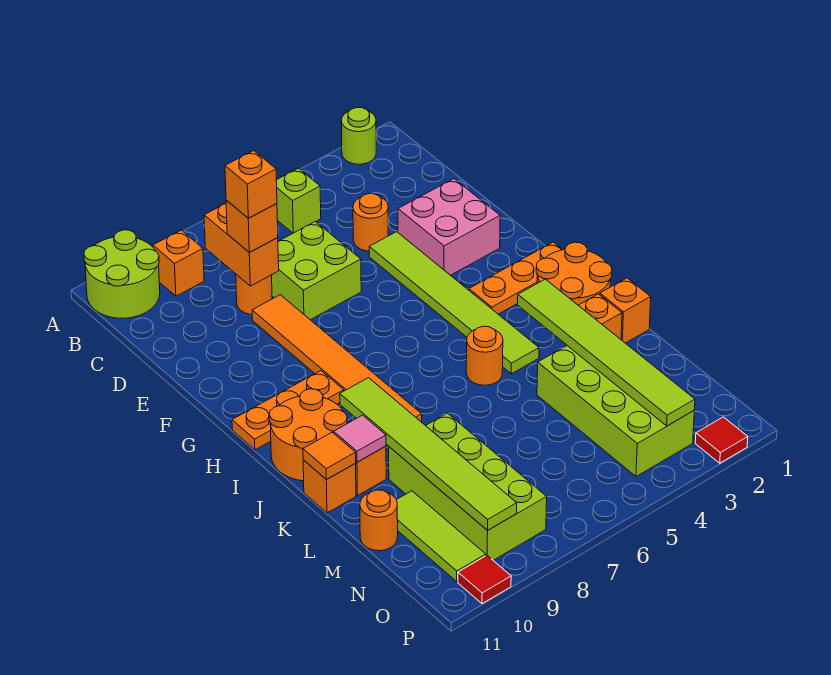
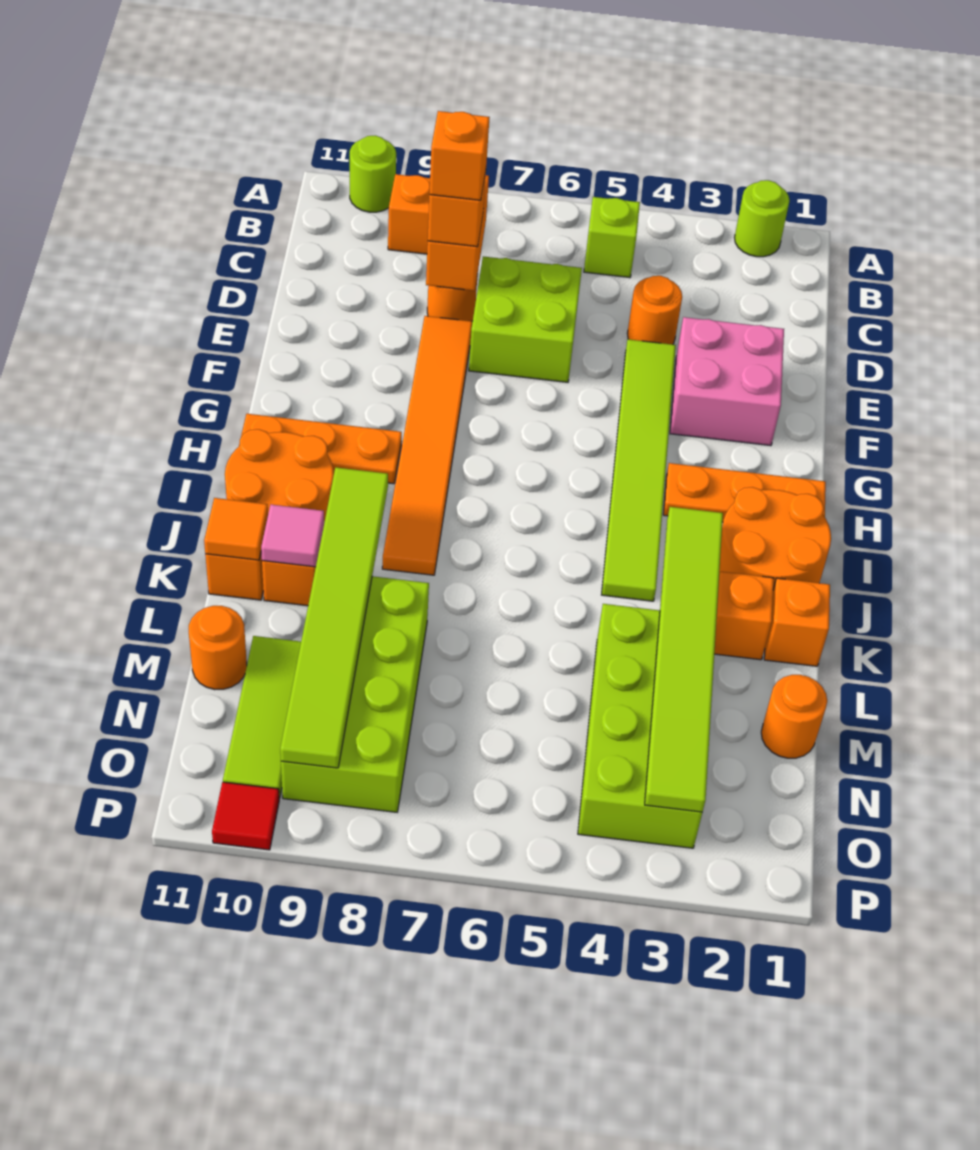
lime round brick A10:B11 level 1 -> lime round brick A10 level 1
orange round brick J5 level 1 -> orange round brick M1 level 1
red tile P2 level 1 -> none

